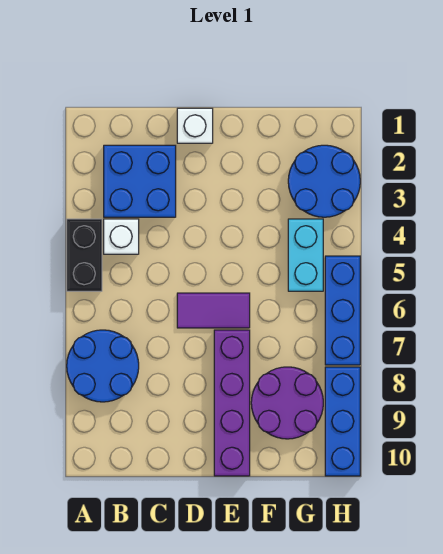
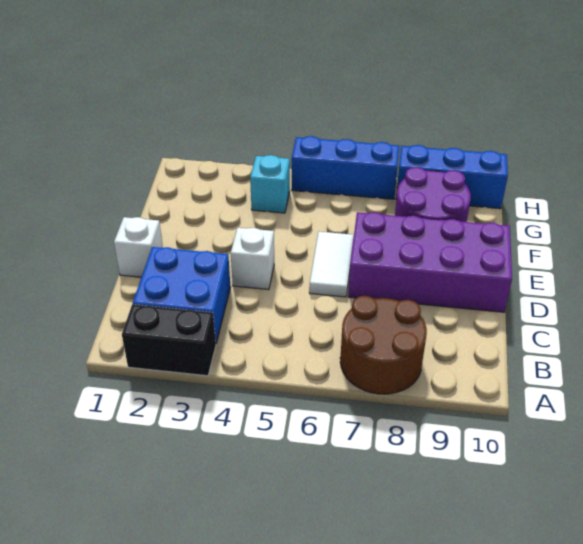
black brick A4:A5 level 1 -> black brick A2:A3 level 1
blue round brick A7:B8 level 1 -> brown round brick A7:B8 level 1
white brick B4 level 1 -> white brick D4 level 1
purple tile D6:E6 level 1 -> white tile D6:E6 level 1
purple brick E7:E10 level 1 -> purple brick D7:E10 level 1
blue round brick G2:H3 level 1 -> none
cyan brick G4:G5 level 1 -> cyan brick G4 level 1

